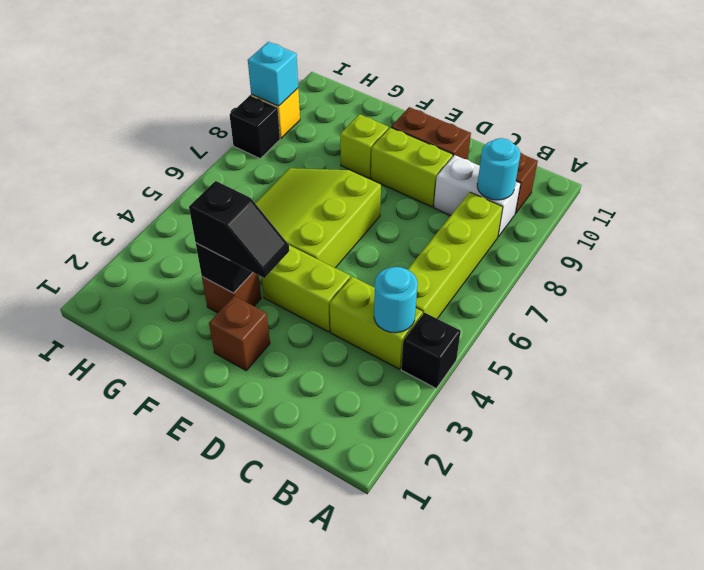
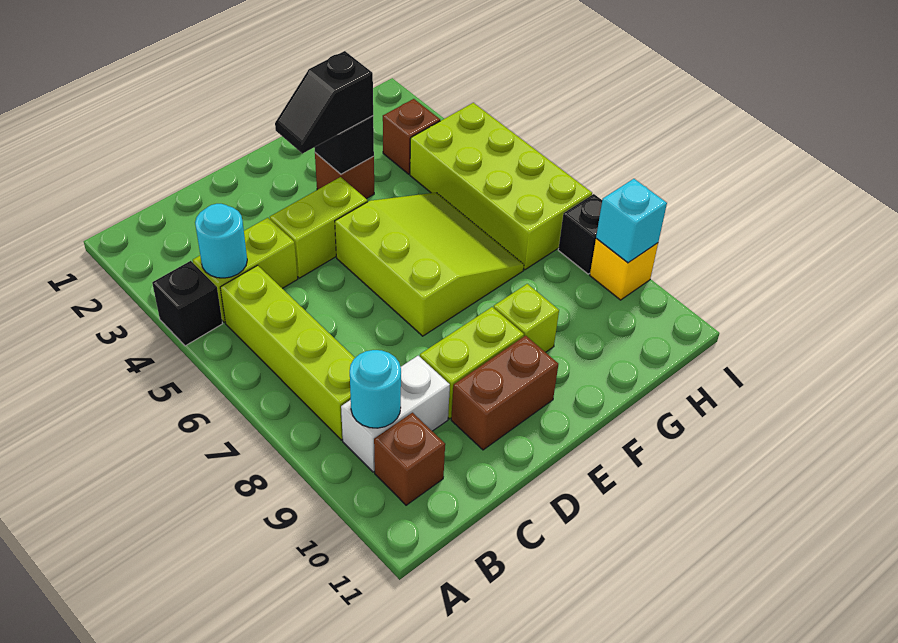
brown brick E2 level 1 -> brown brick H3 level 1
none -> lime brick H4:I7 level 1

